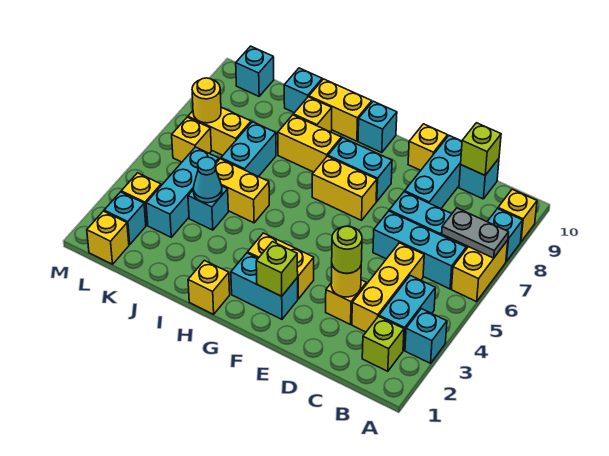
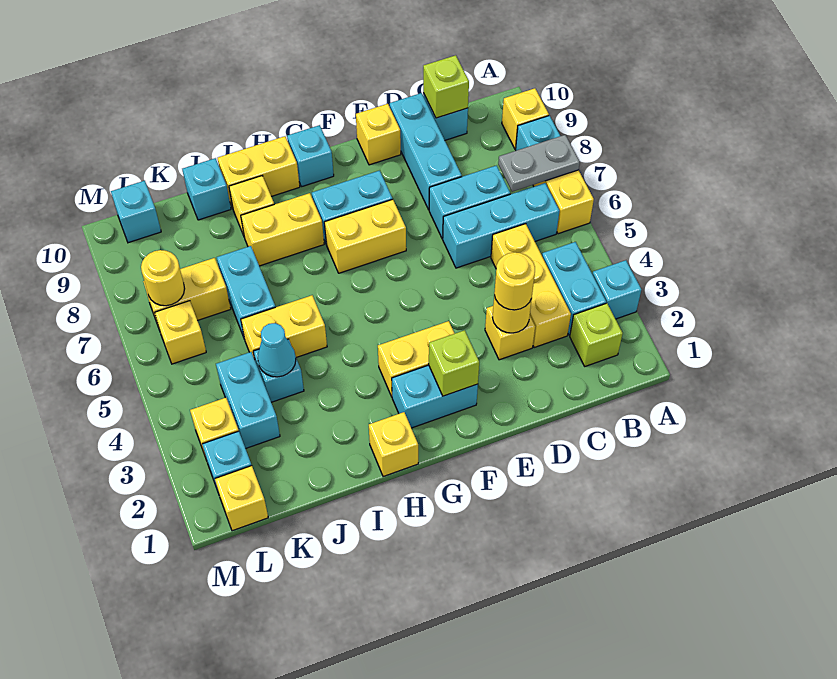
lime round brick D3 level 3 -> yellow round brick D3 level 3
cyan brick K3:K5 level 1 -> cyan brick K3:K4 level 1

